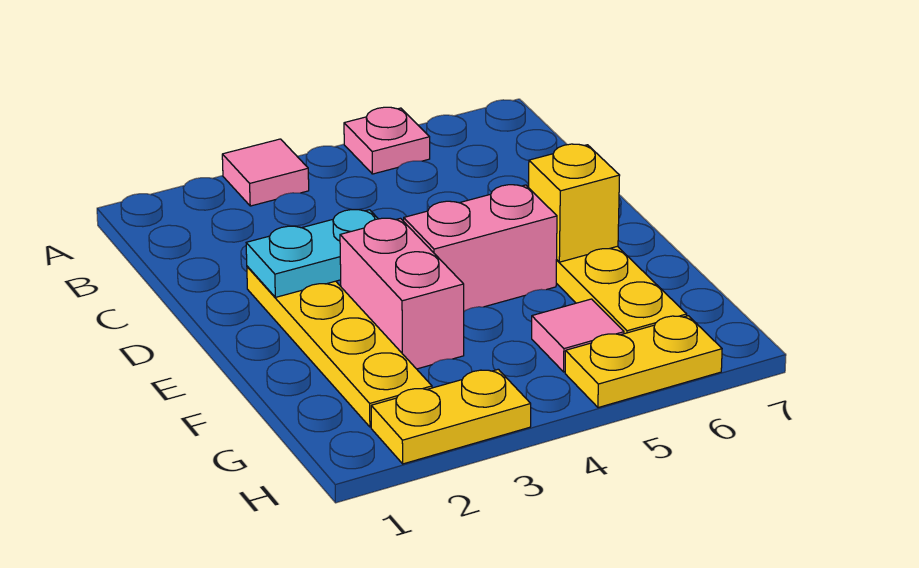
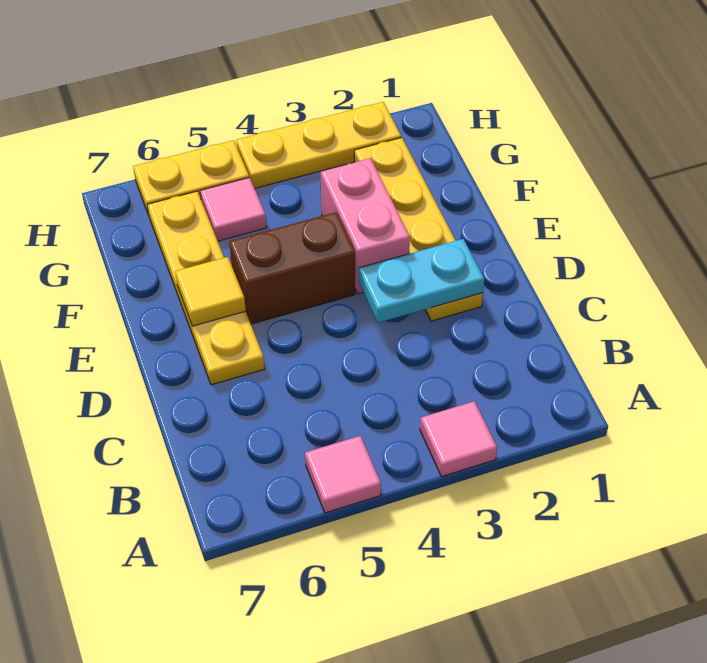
pink plate A5 level 1 -> pink tile A5 level 1
pink brick E4:E5 level 1 -> brown brick E4:E5 level 1
yellow brick E6 level 2 -> yellow tile E6 level 2
yellow plate H2:H3 level 1 -> yellow plate H2:H4 level 1

